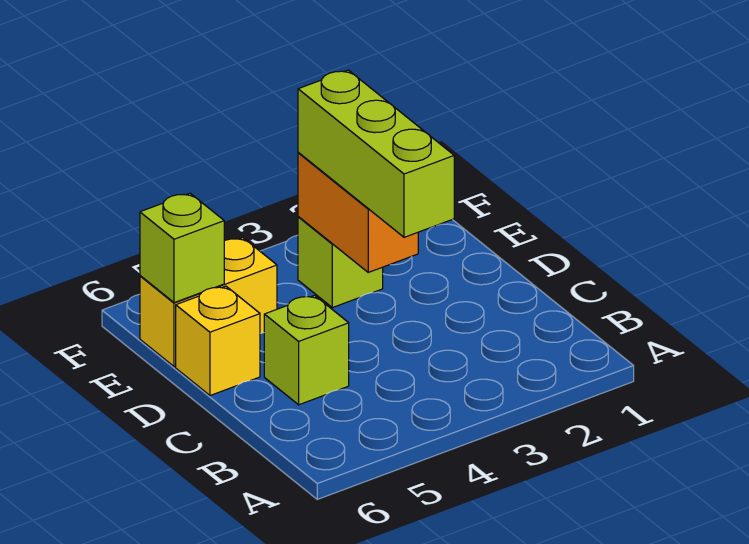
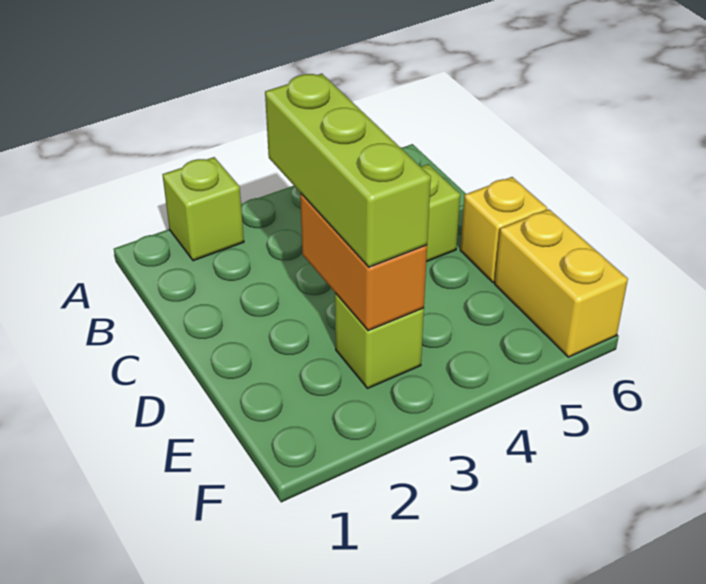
yellow brick E5:E6 level 1 -> yellow brick E6:F6 level 1
lime brick E6 level 2 -> lime brick A2 level 1

